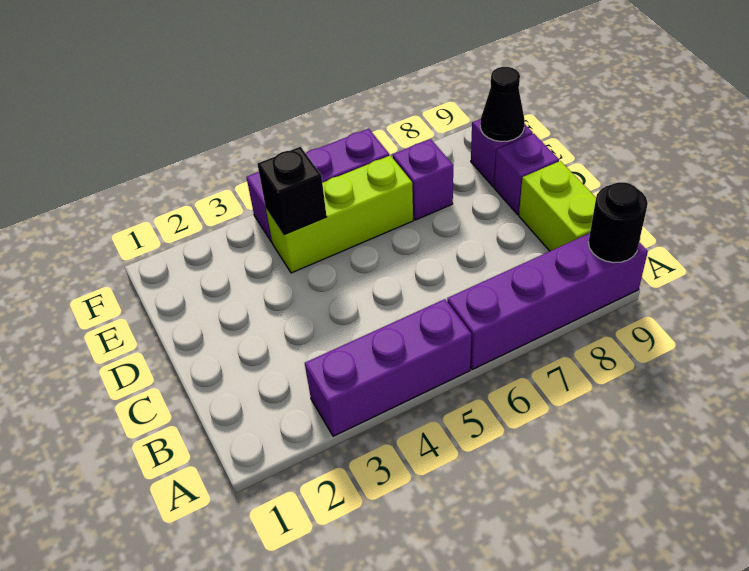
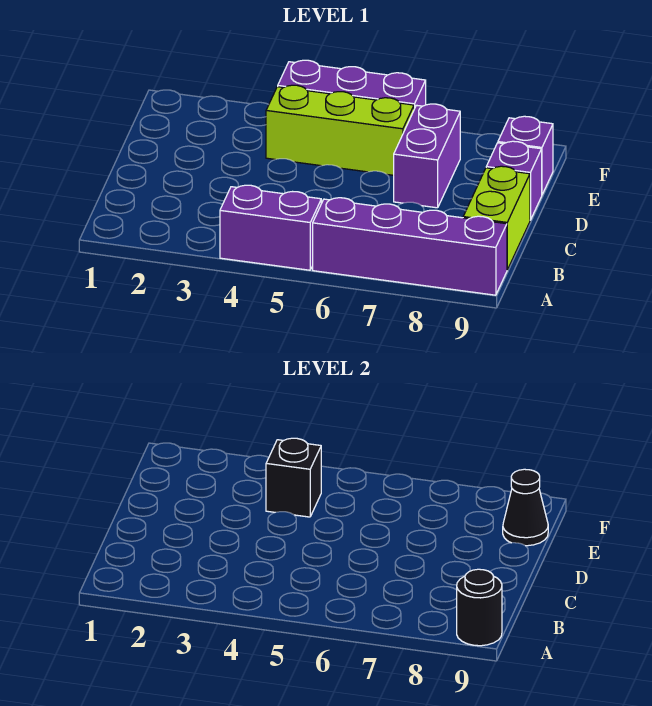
purple brick A3:A5 level 1 -> purple brick A4:A5 level 1
purple brick E7 level 1 -> purple brick D7:E7 level 1

